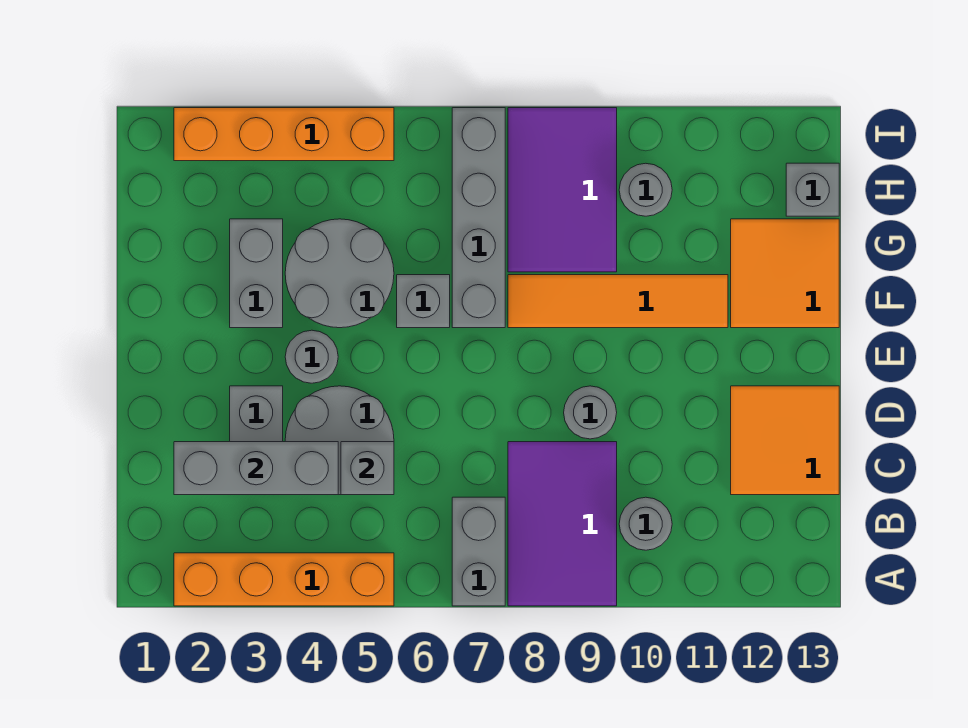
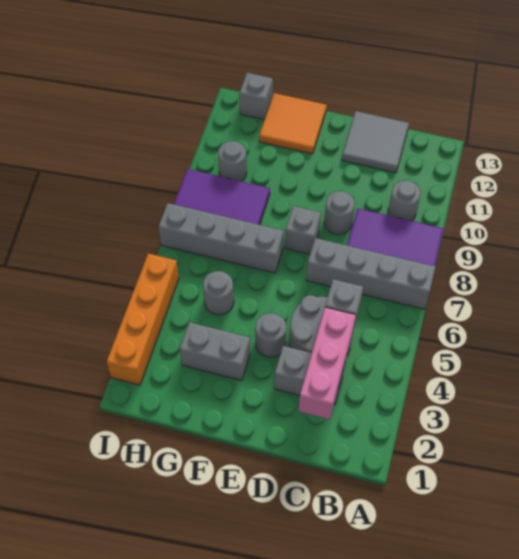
orange brick A2:A5 level 1 -> none
grey brick A7:B7 level 1 -> grey brick A7:D7 level 1
grey brick C2:C4 level 2 -> pink brick C2:C4 level 2
orange tile C12:D13 level 1 -> grey tile C12:D13 level 1
grey round brick F4:G5 level 1 -> grey round brick G5 level 1
grey brick F6 level 1 -> grey brick E8 level 1
orange tile F8:F11 level 1 -> none

